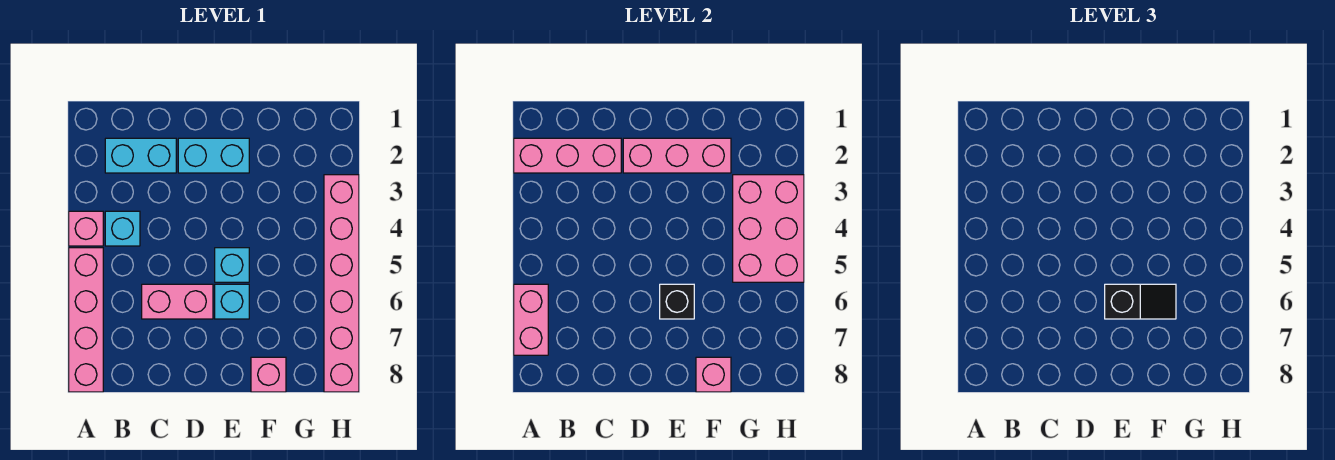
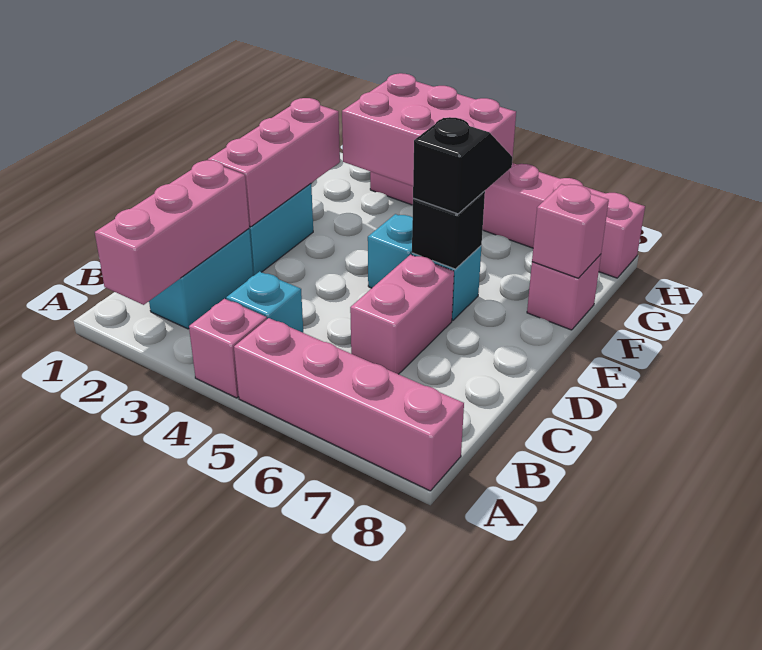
pink brick A6:A7 level 2 -> none

